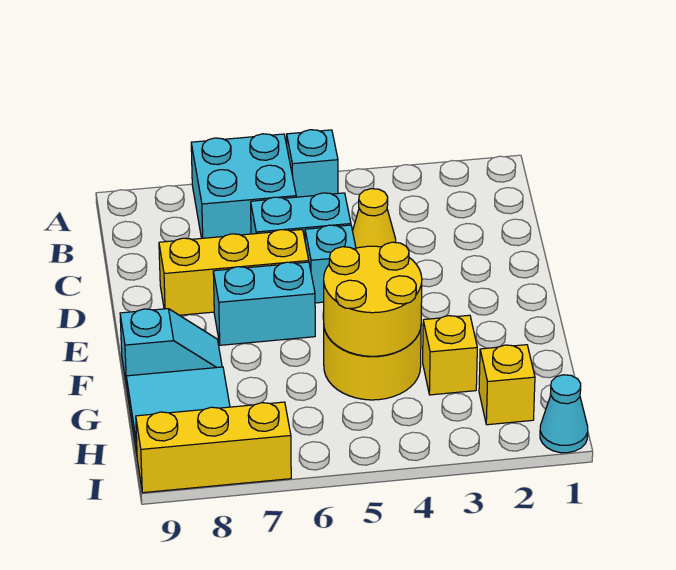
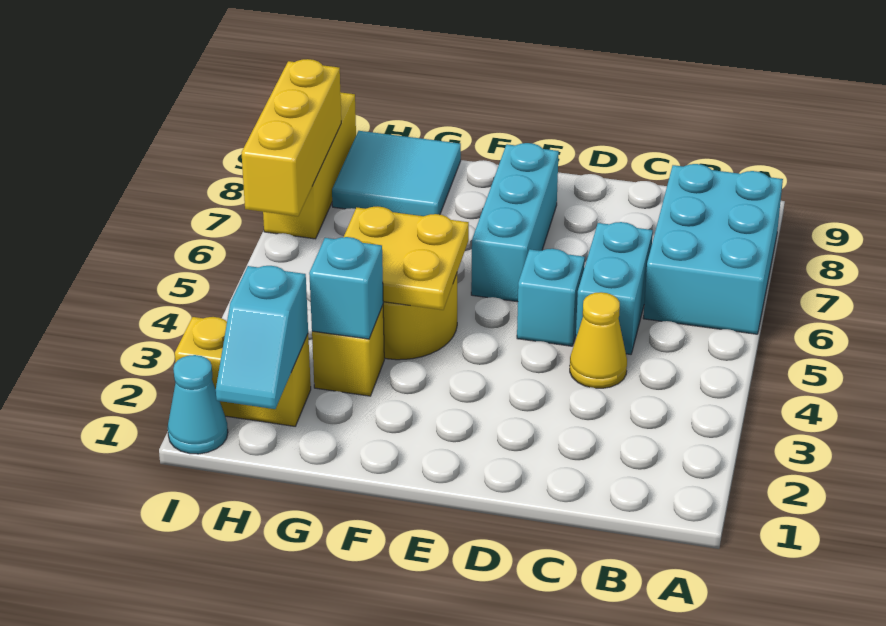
cyan brick A5 level 1 -> cyan brick G3 level 2
cyan brick A6:B7 level 1 -> cyan brick A6:B8 level 1
yellow brick D6:D8 level 1 -> yellow brick I6:I8 level 2
cyan brick E6:E7 level 1 -> cyan brick E6:E8 level 1
yellow round brick F4:G5 level 2 -> yellow plate F4:G5 level 2
cyan slope F8:F9 level 1 top 9 -> cyan slope H1:H2 level 2 top 2
yellow brick H2 level 1 -> yellow brick H2:I2 level 1

